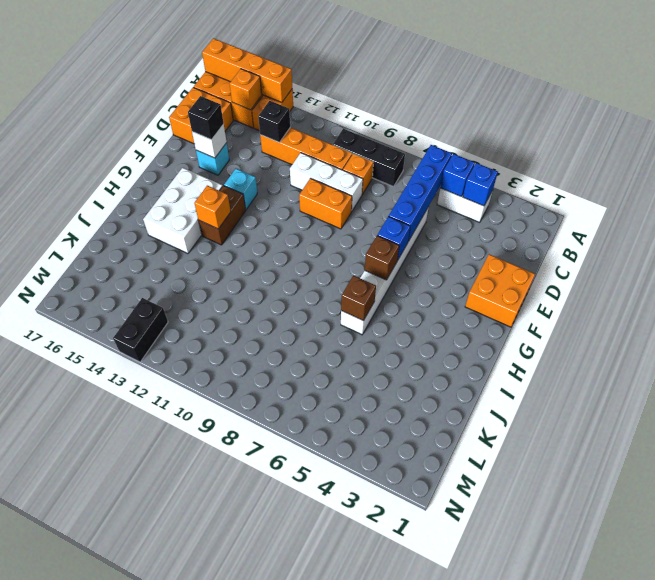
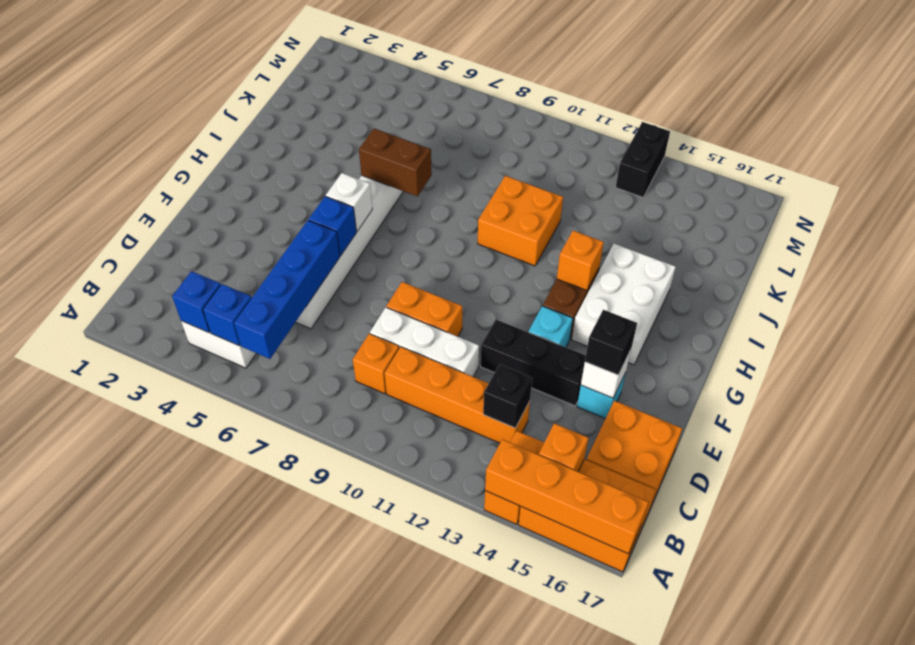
black brick B8:B10 level 1 -> black brick E12:E14 level 1
orange brick E1:F2 level 1 -> orange brick I10:J11 level 1
brown brick G6 level 2 -> white brick G6 level 2
brown brick I6 level 2 -> brown brick I6:I7 level 2

